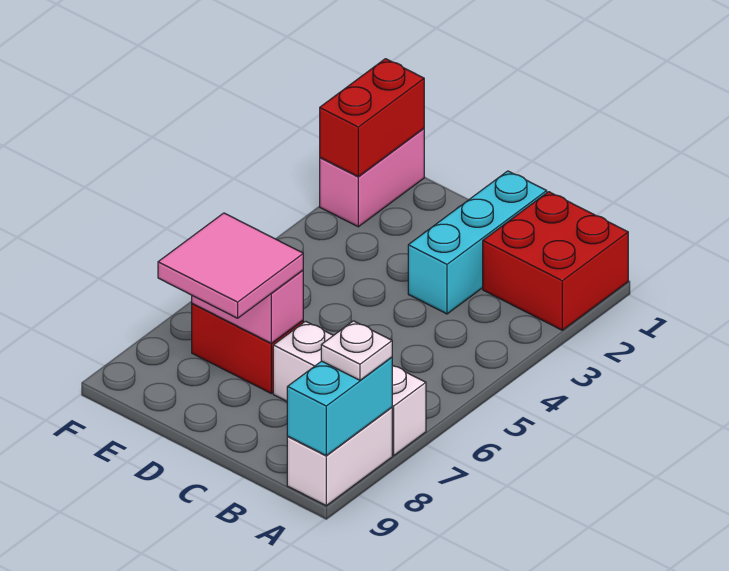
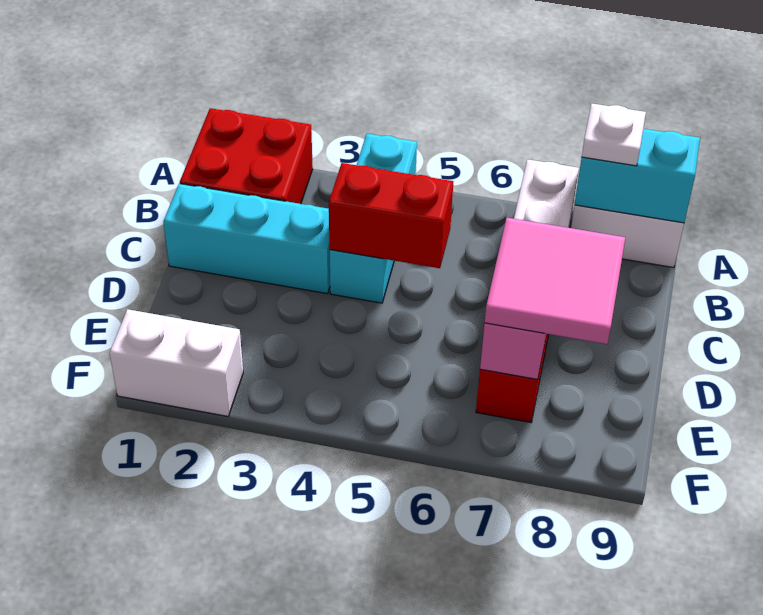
none -> cyan brick A4:C4 level 1
pink brick F1:F2 level 1 -> white brick F1:F2 level 1
red brick F1:F2 level 2 -> red brick C4:C5 level 2

